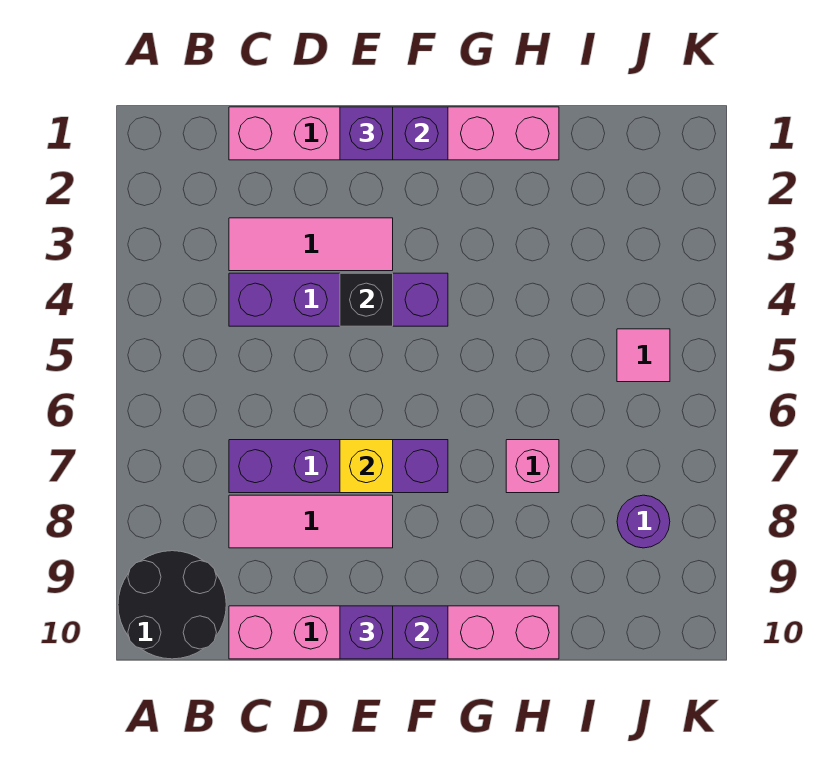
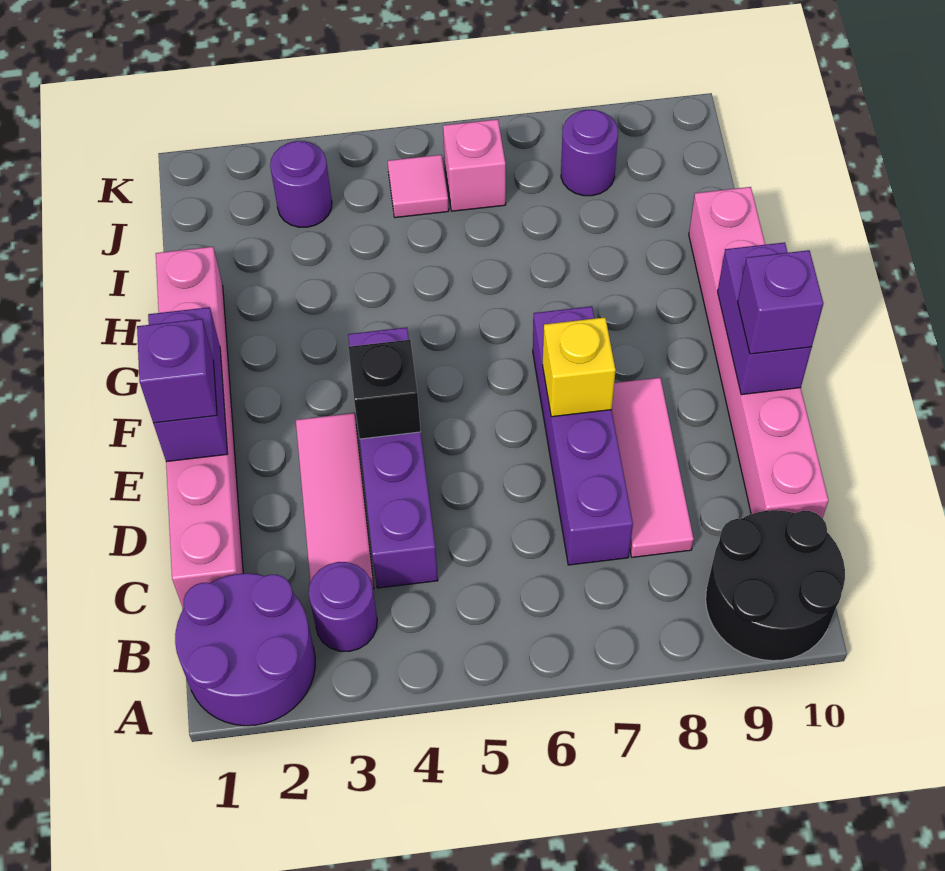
none -> purple round brick A1:B2 level 1
none -> purple round brick B3 level 1
pink brick H7 level 1 -> pink brick J6 level 1
none -> purple round brick J3 level 1

